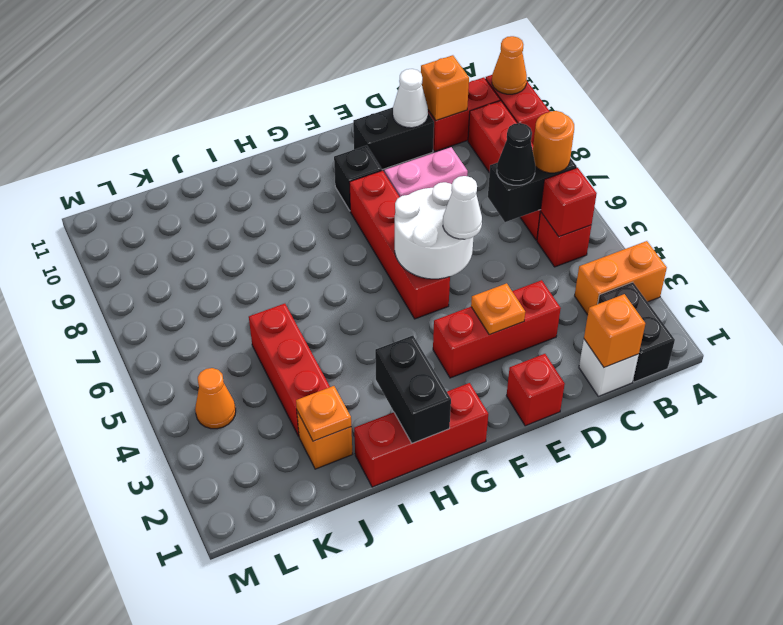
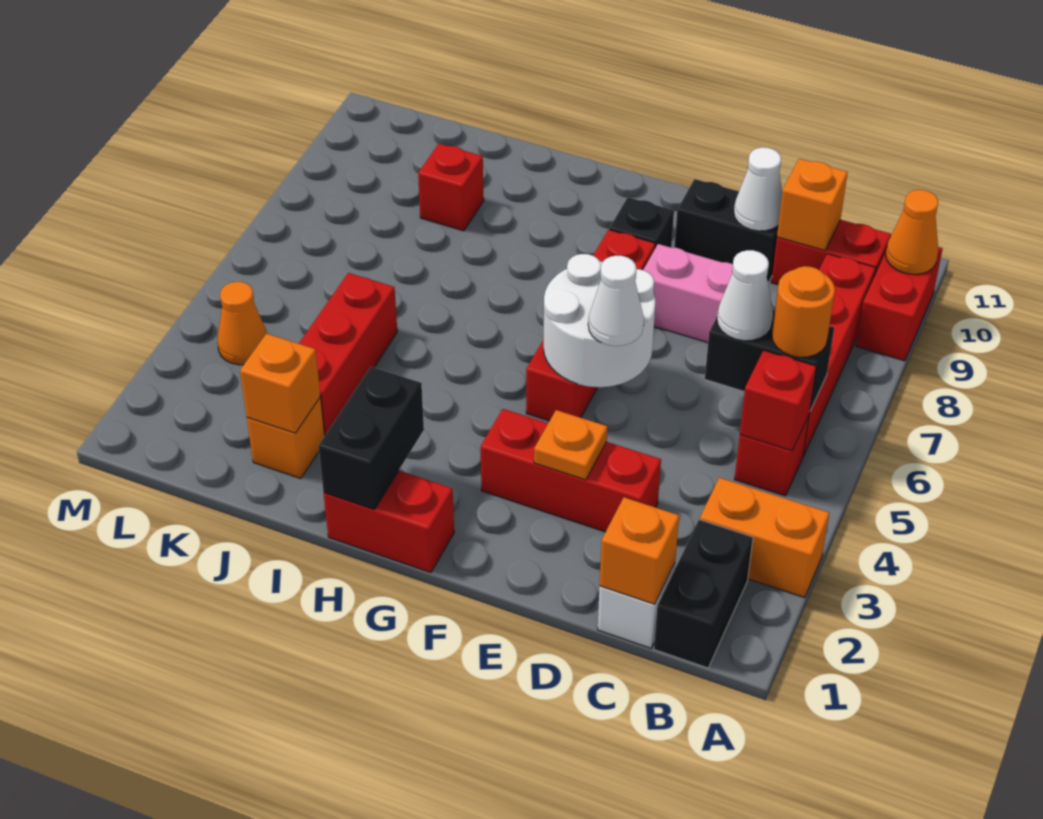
black cone C6 level 3 -> white cone C6 level 3
red brick E1 level 1 -> red brick J9 level 1
red brick G1:I1 level 1 -> red brick G1:H1 level 1
orange plate J2 level 2 -> orange brick J2 level 2

